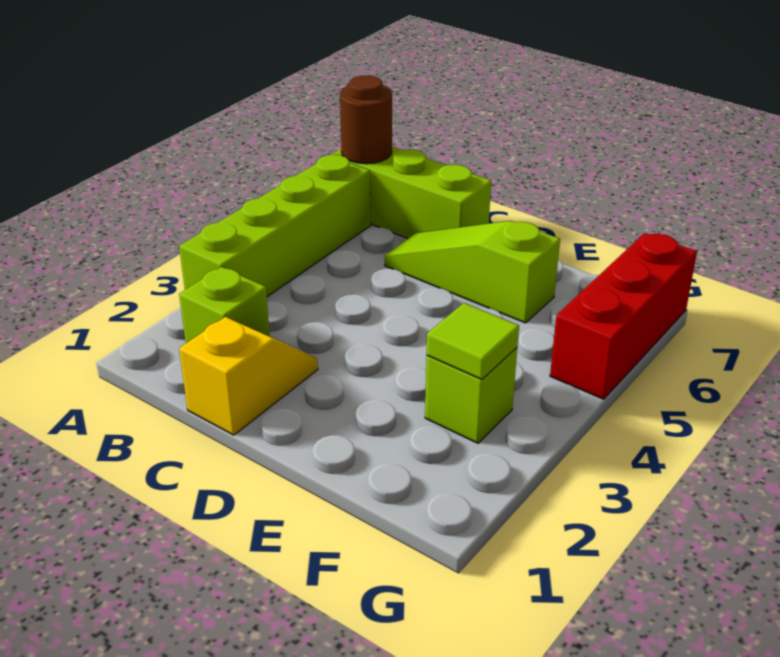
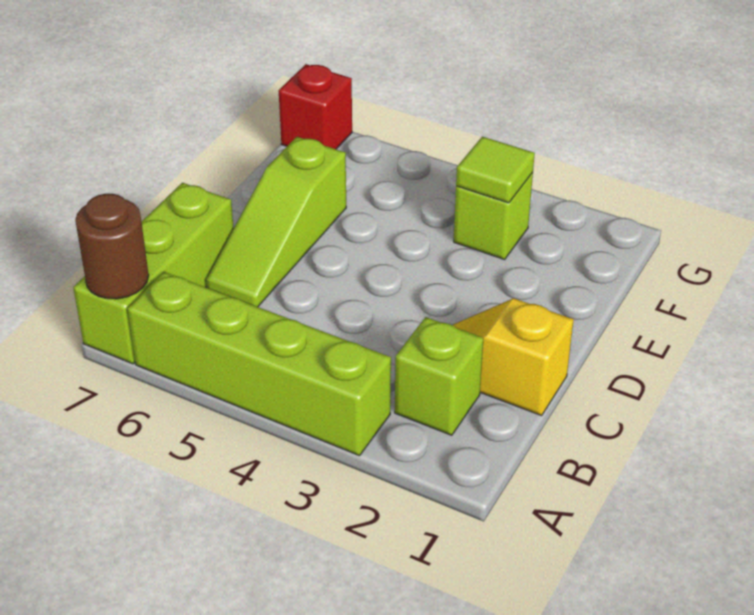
red brick G5:G7 level 1 -> red brick G7 level 1

